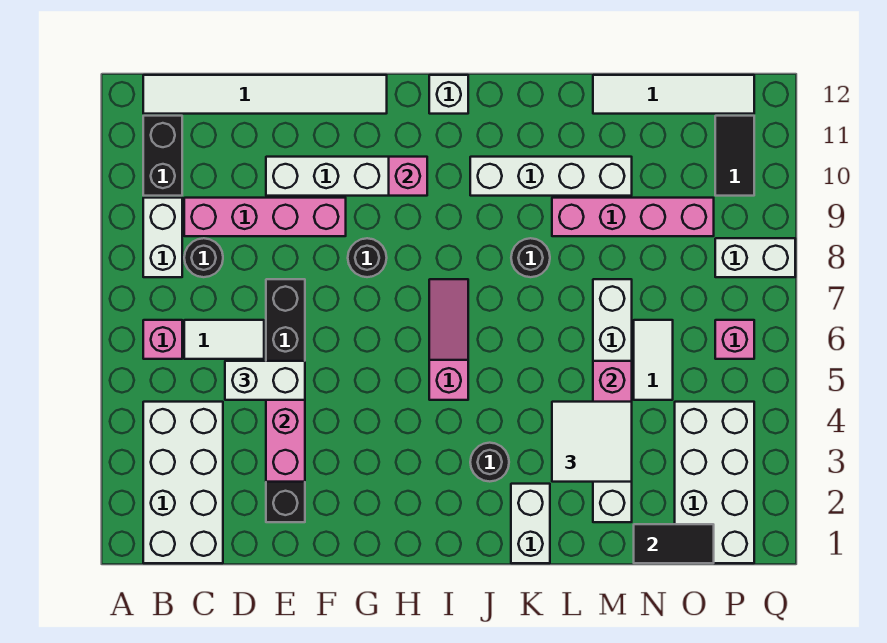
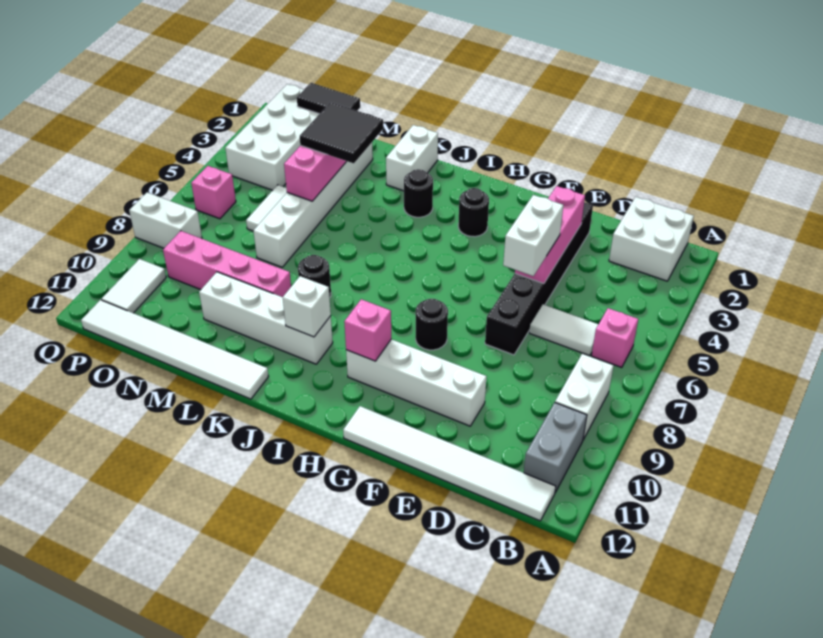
white brick B1:C4 level 1 -> white brick B1:C2 level 1
black brick B10:B11 level 1 -> grey brick B10:B11 level 1
black round brick C8 level 1 -> black round brick H3 level 1
pink brick C9:F9 level 1 -> none
white brick D5:E5 level 3 -> white brick E5:E6 level 3
pink slope I5:I7 level 1 top 5 -> none
white brick I12 level 1 -> white brick J10 level 2
white tile L3:M4 level 3 -> black tile L3:M4 level 3
white tile M12:P12 level 1 -> white tile K12:P12 level 1
black tile P10:P11 level 1 -> white tile P10:P11 level 1

